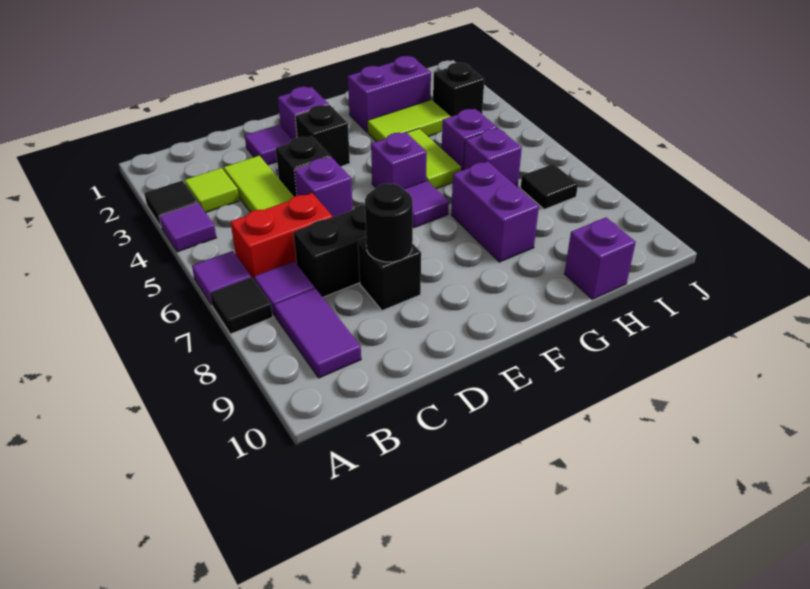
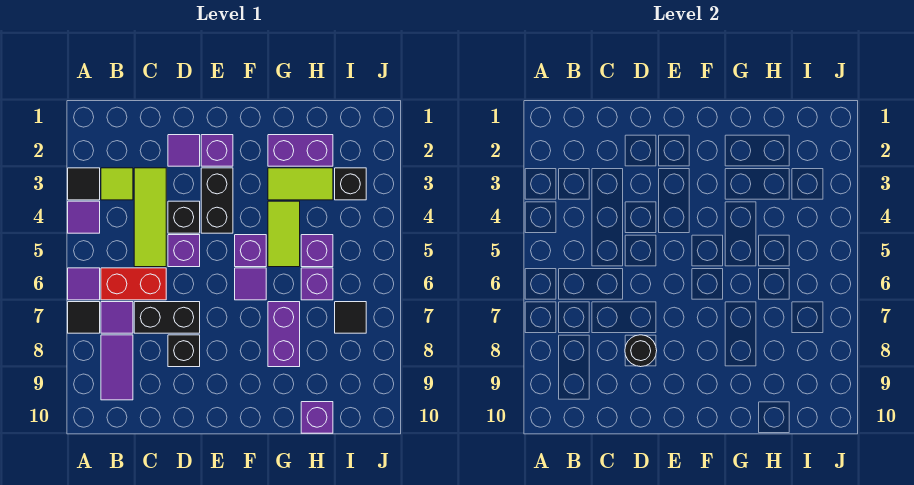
black brick E3 level 1 -> black brick E3:E4 level 1

